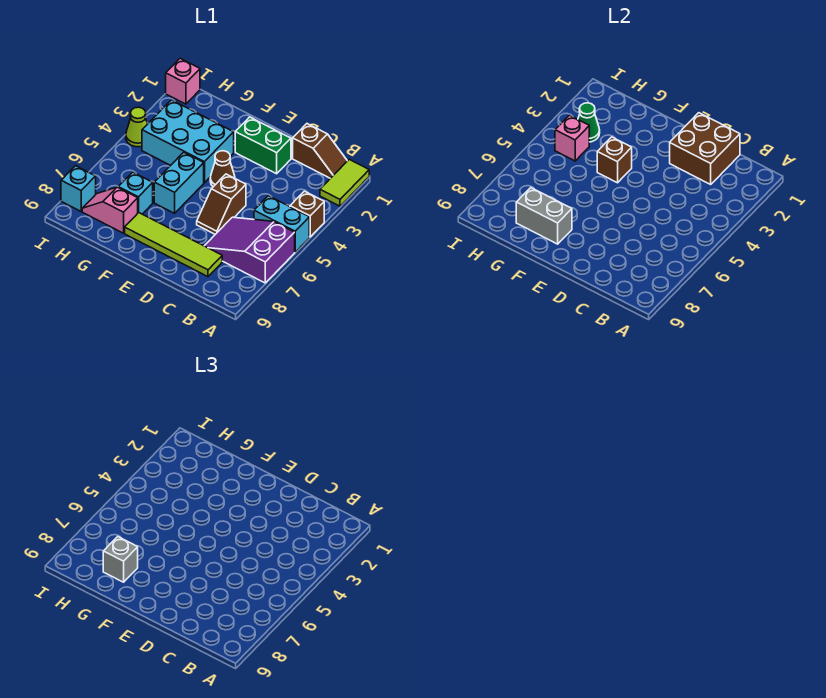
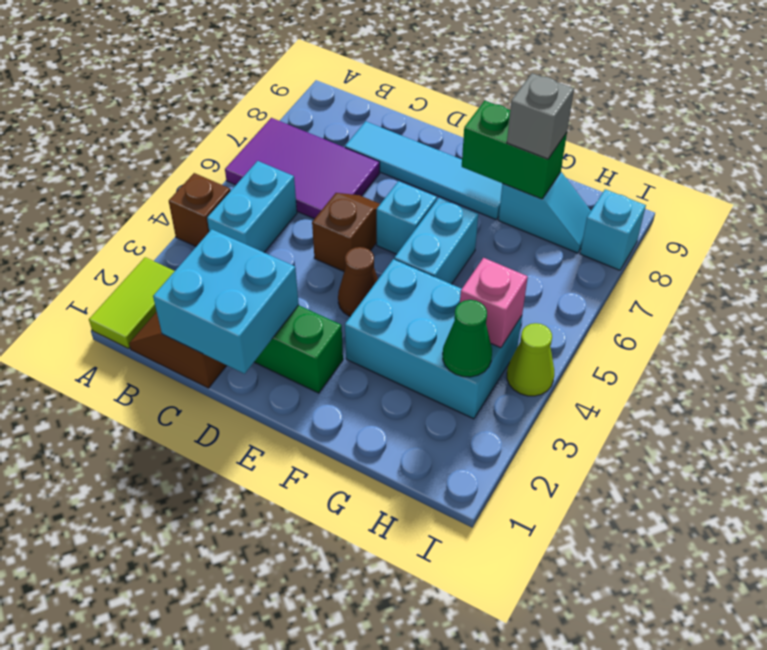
cyan brick A5:B5 level 1 -> cyan brick B4:B5 level 1
purple slope A6:C7 level 1 top A -> purple tile A6:C7 level 1
brown brick C1:D2 level 2 -> cyan brick C1:D2 level 2
lime tile C8:F8 level 1 -> cyan tile C8:F8 level 1
brown brick F4 level 2 -> none
grey brick F8:G8 level 2 -> green brick F8:G8 level 2
cyan brick G7 level 1 -> cyan brick E6 level 1
pink slope G8:H8 level 1 top G -> cyan slope G8:H8 level 1 top G
pink brick I1 level 1 -> none

